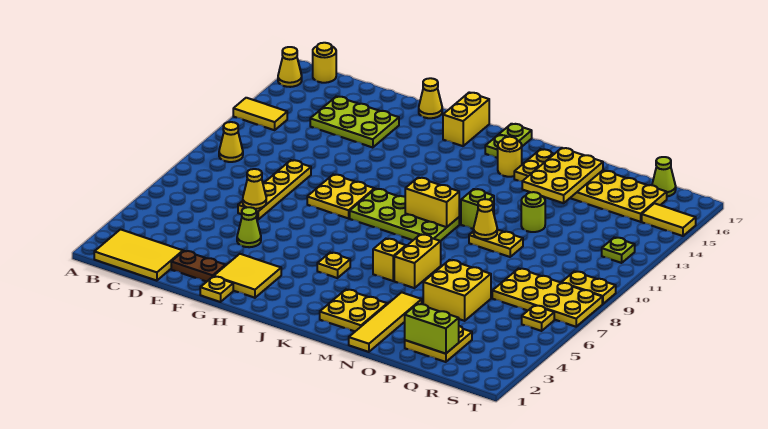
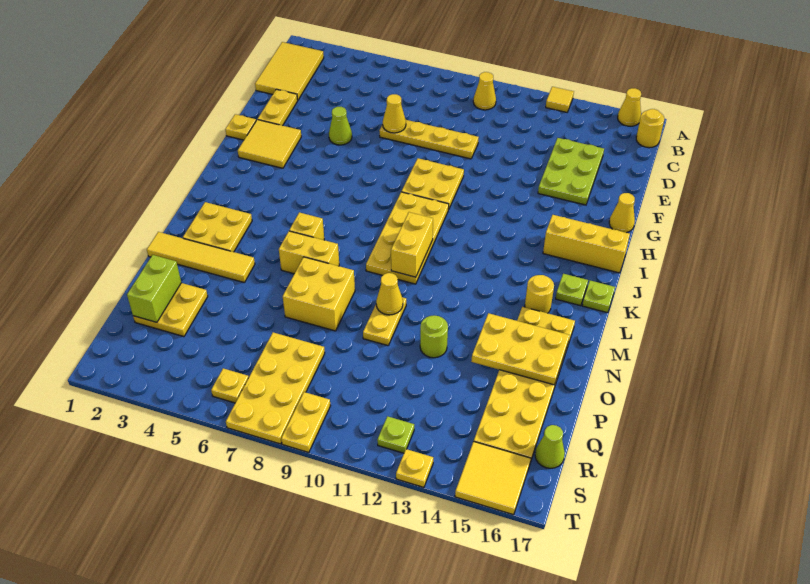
yellow tile A13:B13 level 1 -> yellow tile A13 level 1
brown plate E2:F2 level 1 -> yellow plate E2:F2 level 1
lime plate I9:L10 level 1 -> yellow plate I9:L10 level 1
yellow brick I16:I17 level 1 -> yellow brick I15:I17 level 1
yellow plate J5 level 1 -> yellow plate T13 level 1
lime brick M11 level 1 -> none
yellow brick O5:P6 level 1 -> yellow brick N7:O8 level 1
yellow tile S15:T15 level 1 -> yellow tile S15:T16 level 1

